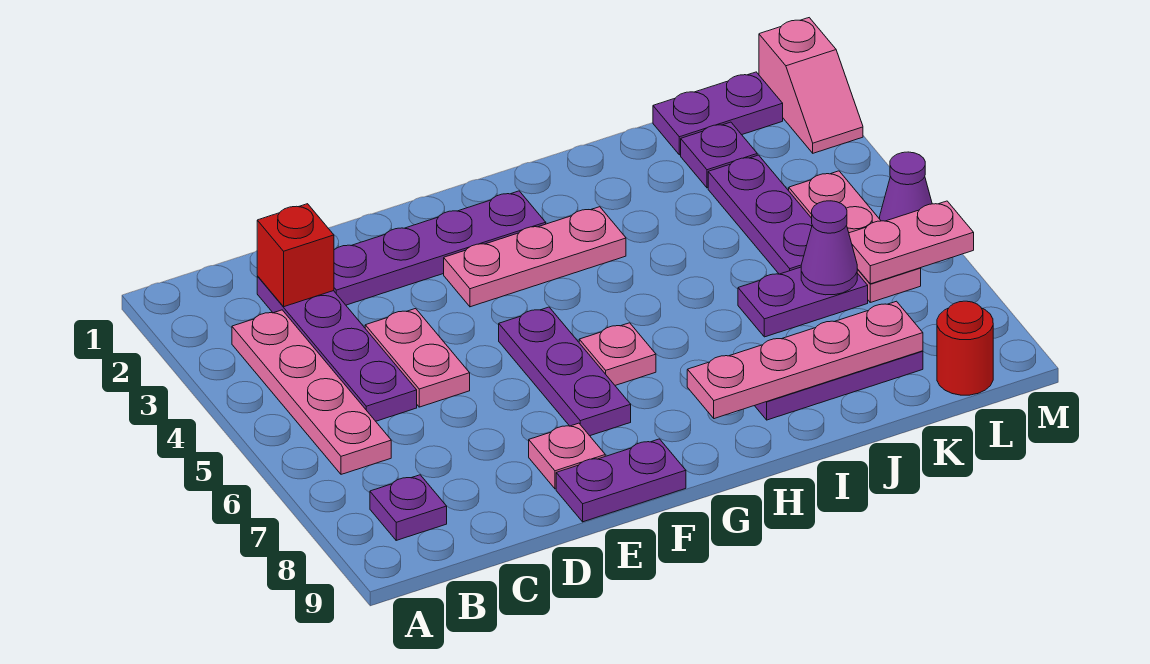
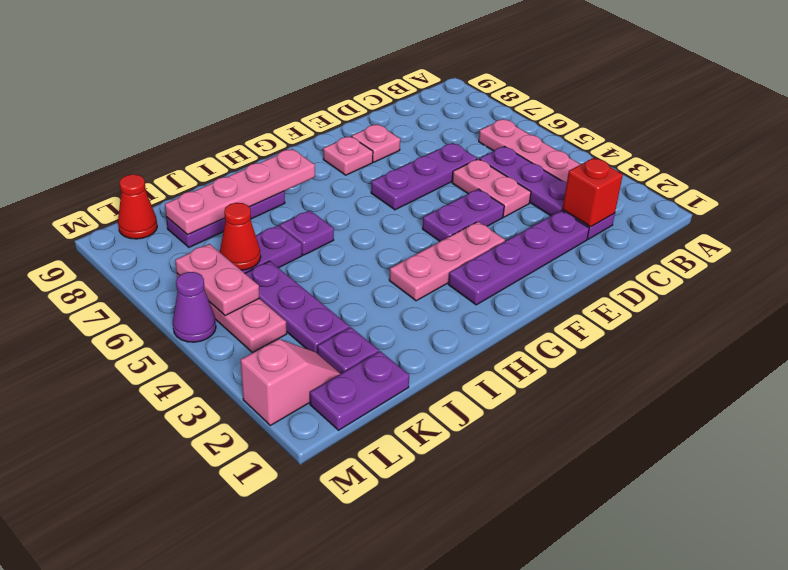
purple plate B8 level 1 -> purple plate I6 level 1
purple plate E9:F9 level 1 -> purple plate E4:F4 level 1
purple plate F5:F7 level 1 -> purple plate D6:F6 level 1
pink plate G6 level 1 -> pink plate F8 level 1
purple cone K6 level 2 -> red cone K6 level 2
pink plate L6:M6 level 2 -> pink plate L5:L6 level 2
red round brick L9 level 1 -> red cone L9 level 1
pink slope M1:M2 level 1 top 1 -> pink slope L2:M2 level 1 top M

